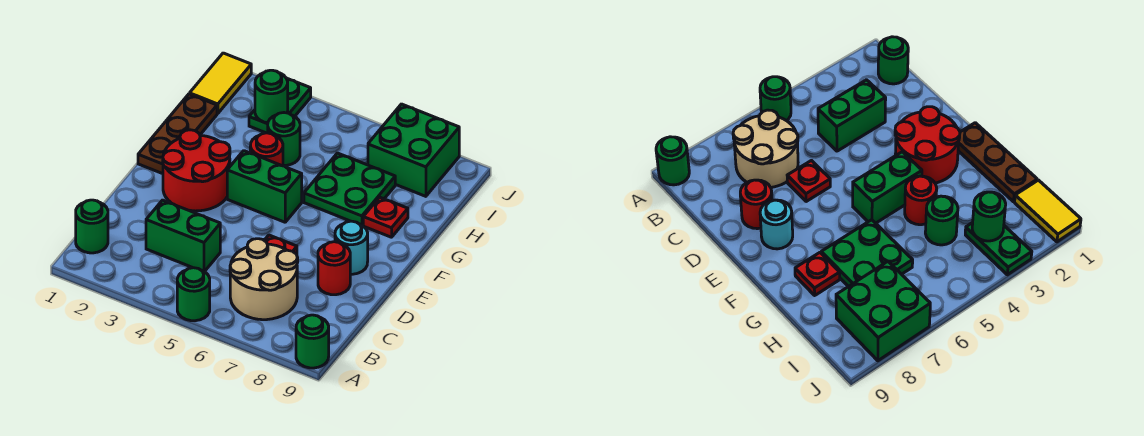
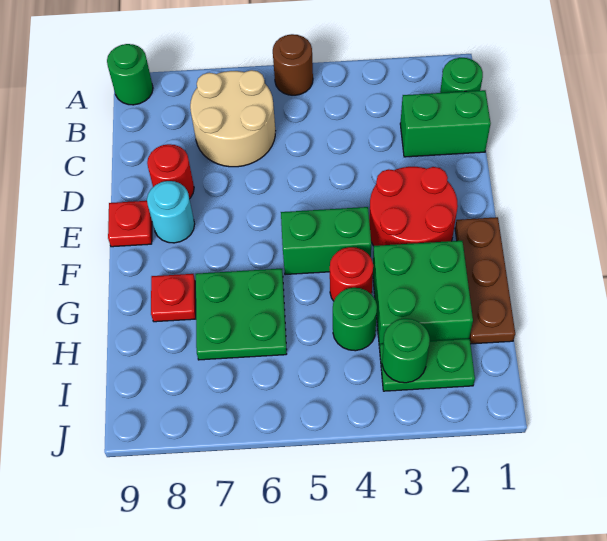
green round brick A5 level 1 -> brown round brick A5 level 1
green brick C3:C4 level 1 -> green brick C1:C2 level 1
red plate D6 level 1 -> red plate E9 level 1
yellow tile I1:J1 level 1 -> none
green plate I3:J3 level 1 -> green plate I2:I3 level 1
green brick I7:J8 level 1 -> green brick G2:H3 level 1

